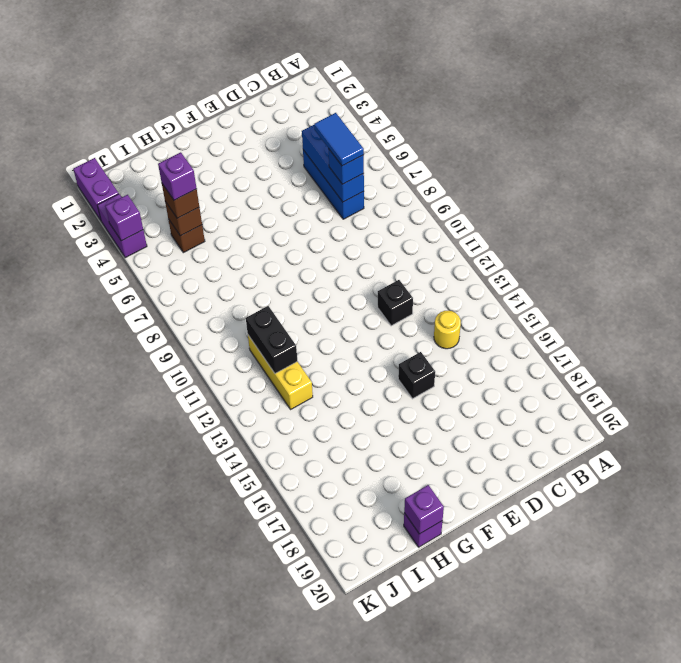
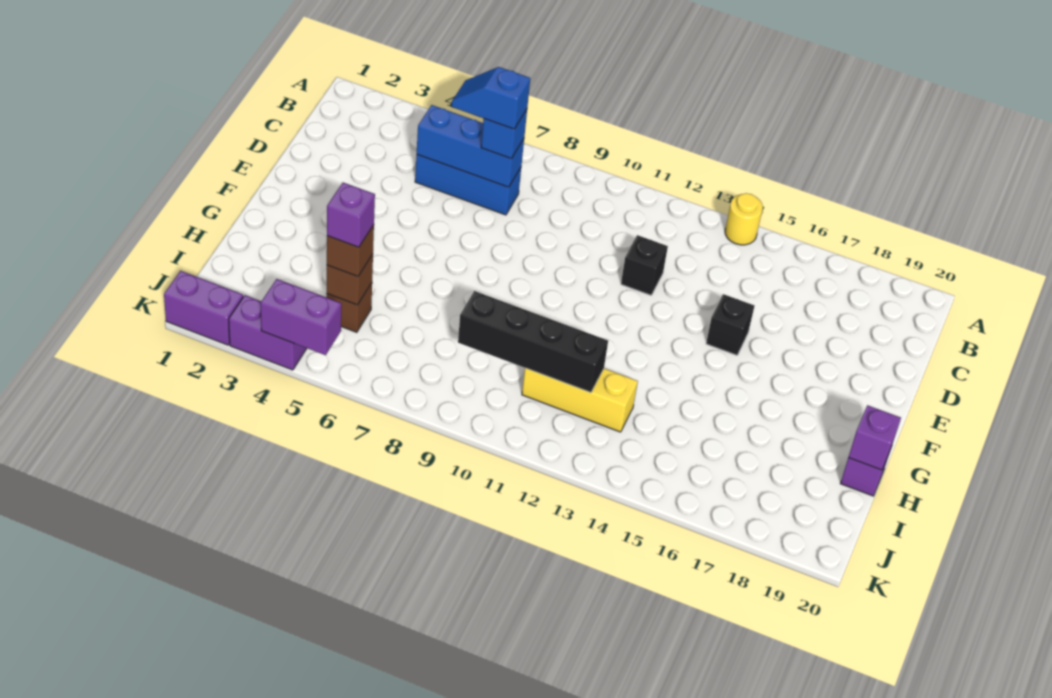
blue tile C6:C7 level 4 -> blue slope C6:C7 level 4 top 7
yellow round brick C14 level 1 -> yellow round brick A14 level 1
black brick I11:I12 level 2 -> black brick I9:I12 level 2
purple brick K4 level 2 -> purple brick K4:K5 level 2

